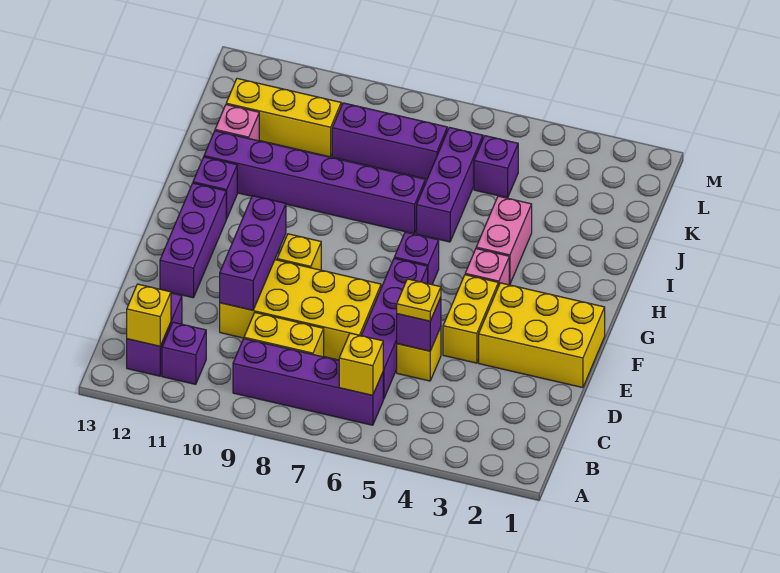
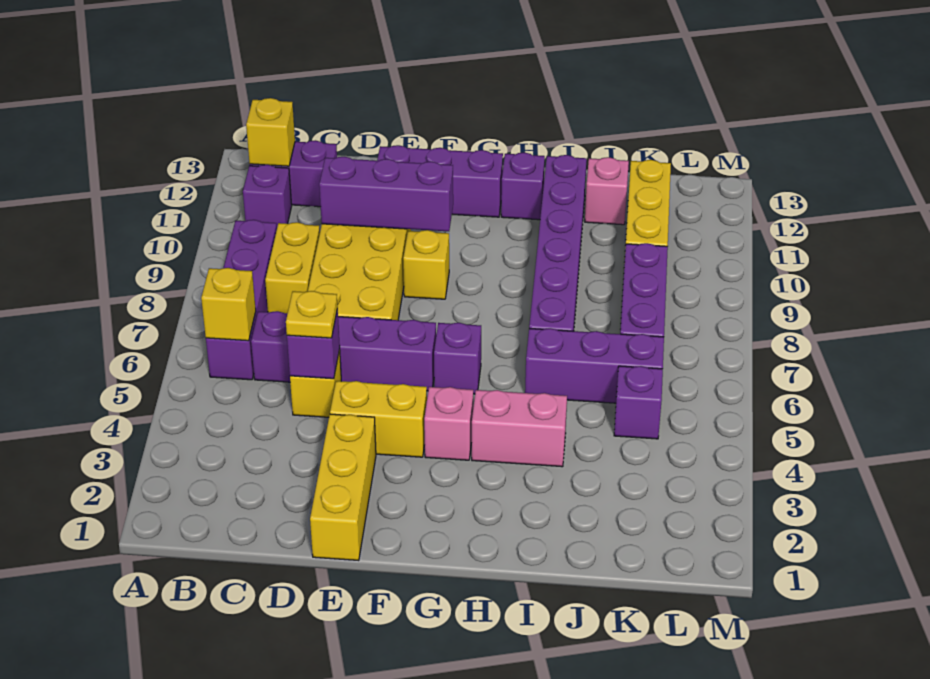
yellow brick E1:F3 level 1 -> yellow brick E1:E3 level 1

